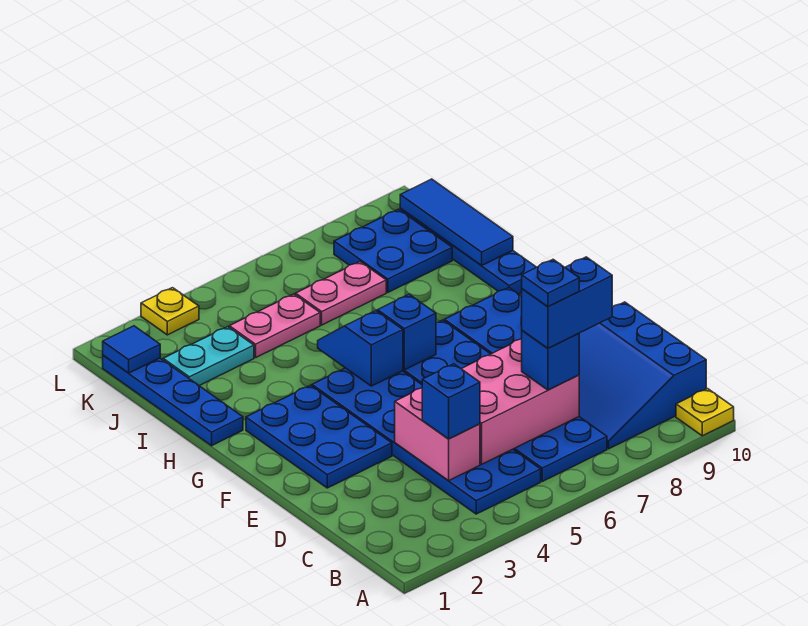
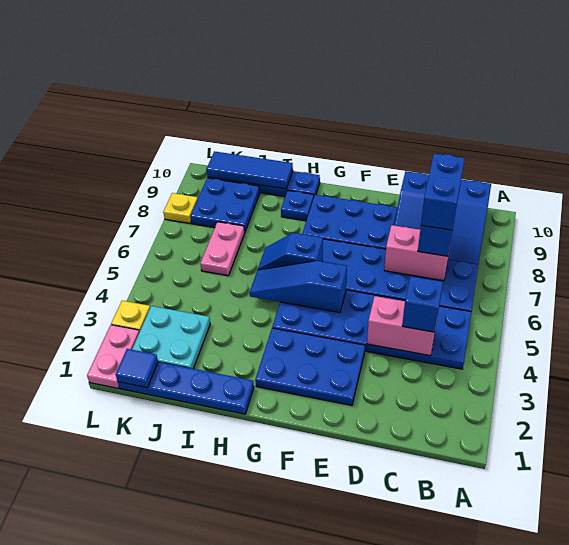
yellow plate A10 level 1 -> yellow plate L8 level 1
pink brick C5:D7 level 2 -> pink brick C7:D7 level 2
blue plate C7 level 5 -> blue plate H9 level 1
blue slope G5:H5 level 2 top G -> blue slope F5:H5 level 2 top F
cyan plate J2:J3 level 1 -> cyan plate J2:K3 level 1
pink plate J4:J5 level 1 -> pink plate L1:L2 level 1

